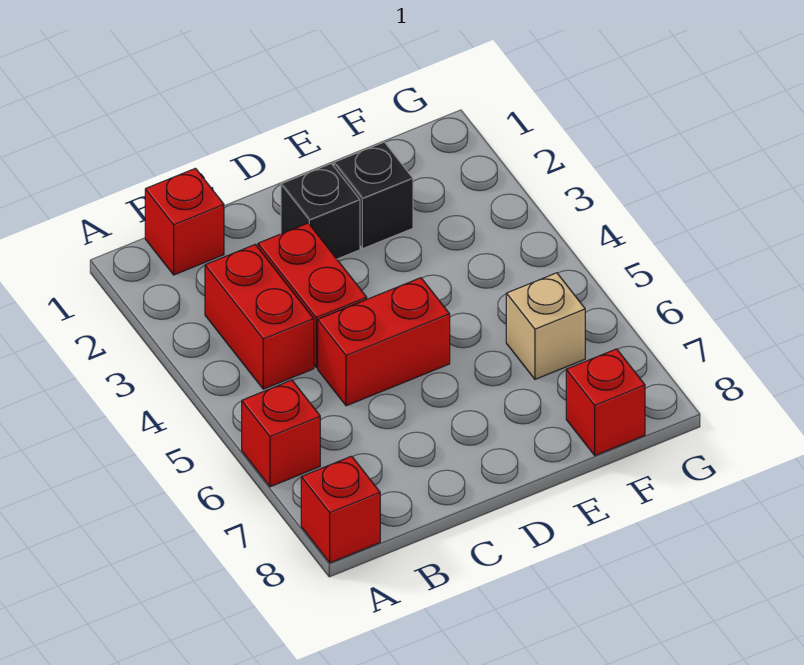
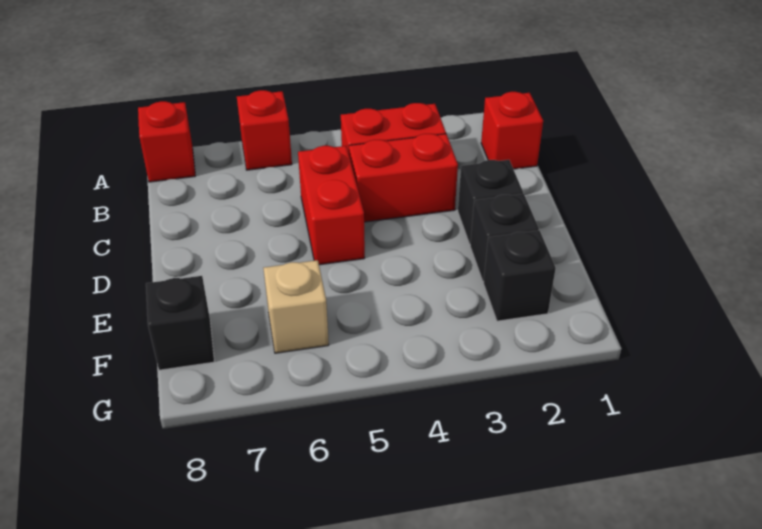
none -> black brick F2 level 1
red brick F8 level 1 -> black brick F8 level 1

